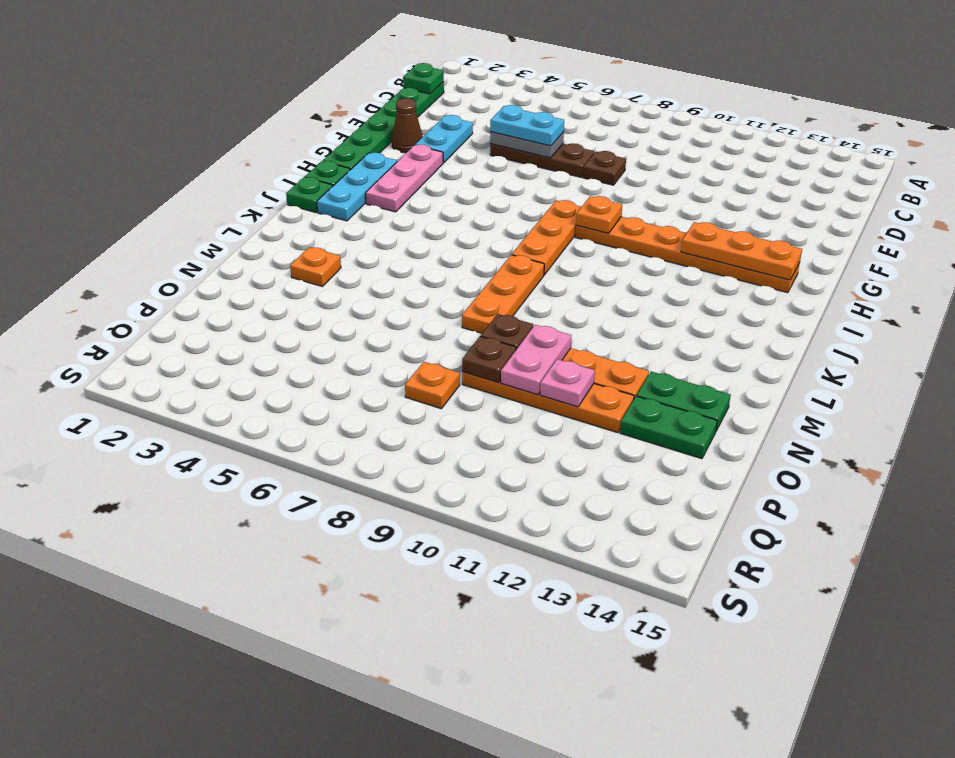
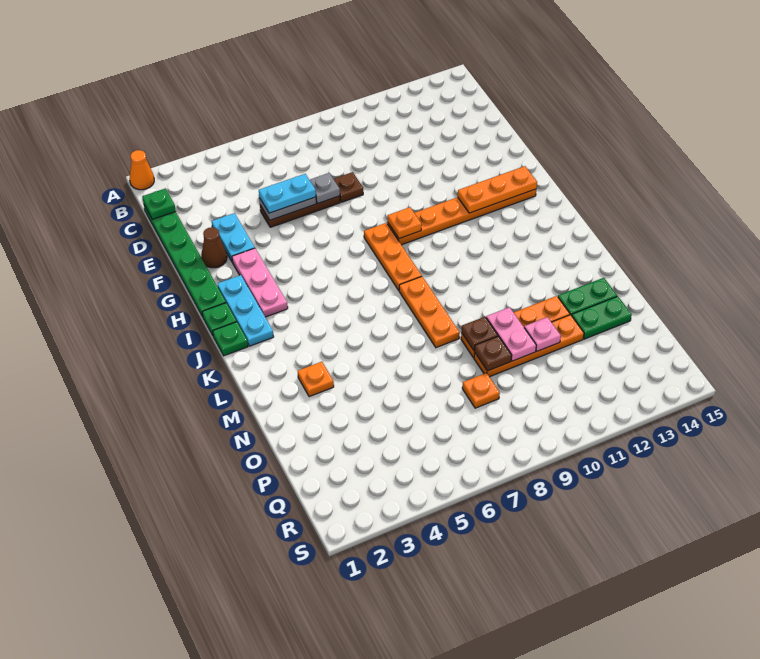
none -> orange cone A1 level 1
none -> grey plate E7 level 2

